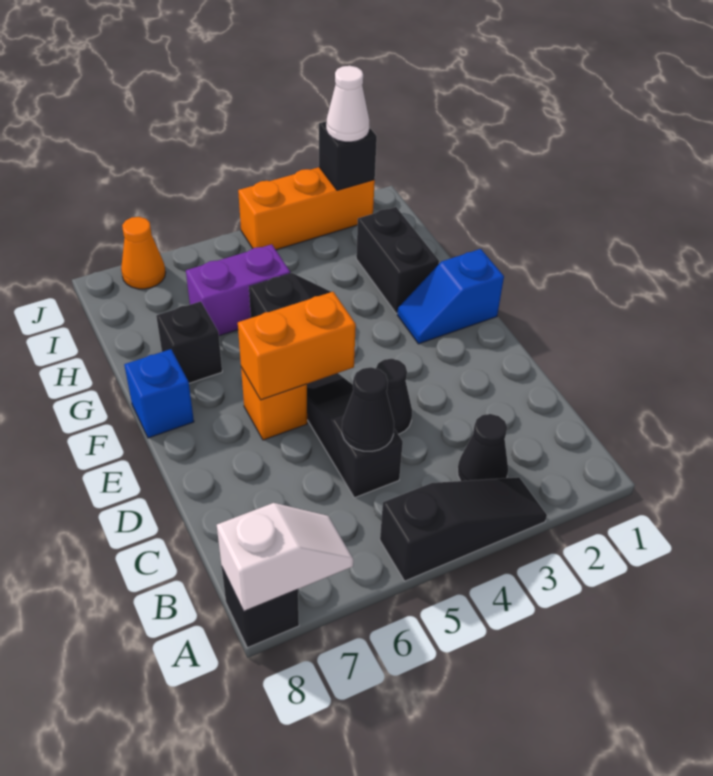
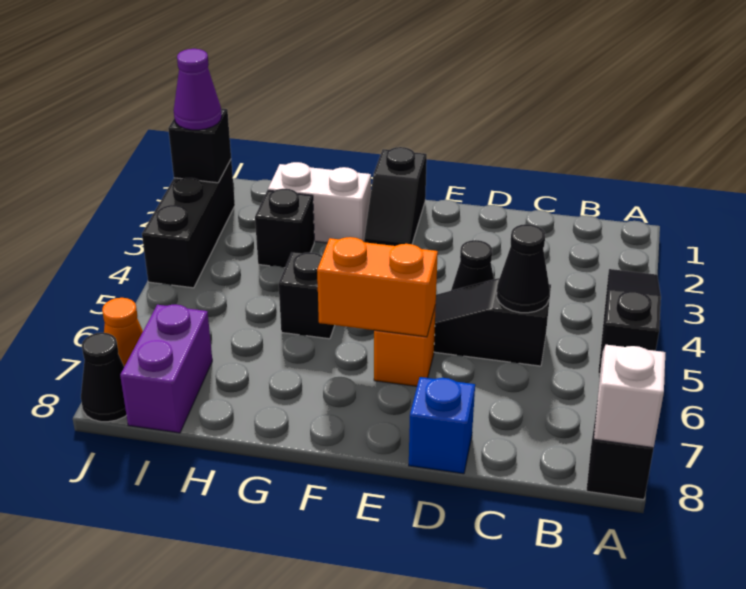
black cone B3 level 1 -> black cone J8 level 1
orange brick E5:E6 level 2 -> orange brick E6:F6 level 2
blue slope F1:F2 level 1 top 1 -> black slope F1:F2 level 1 top 1
blue brick F8 level 1 -> blue brick D8 level 1
black brick G2:H2 level 1 -> white brick G2:H2 level 1
black brick G7 level 1 -> black brick H3 level 1
purple brick H5:H6 level 1 -> purple brick I7:I8 level 1
orange brick J2:J4 level 1 -> black brick J2:J4 level 1
white cone J2 level 3 -> purple cone J2 level 3

